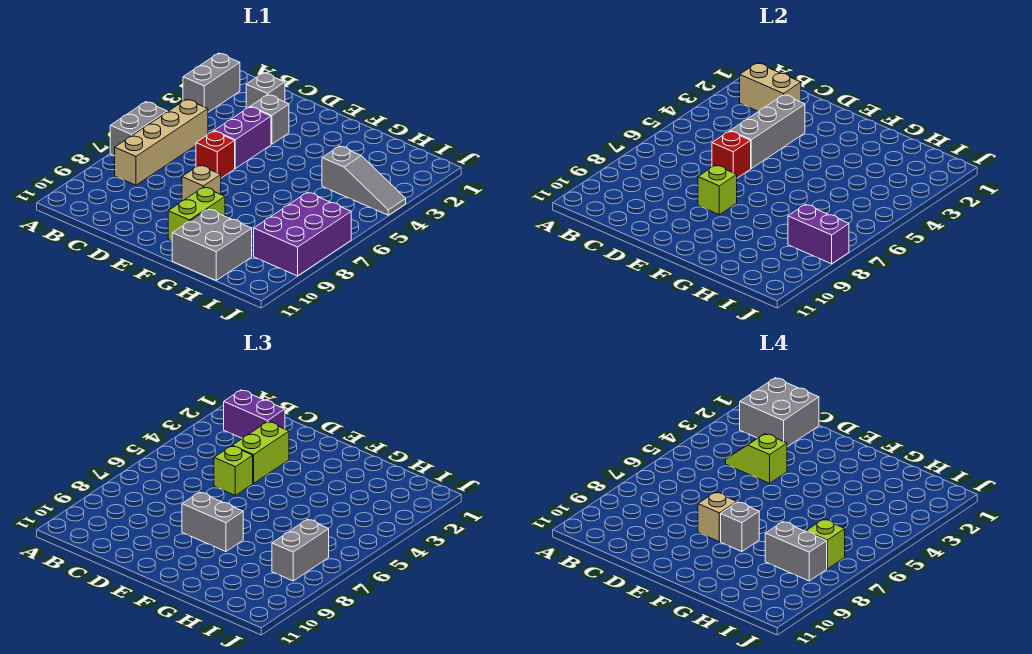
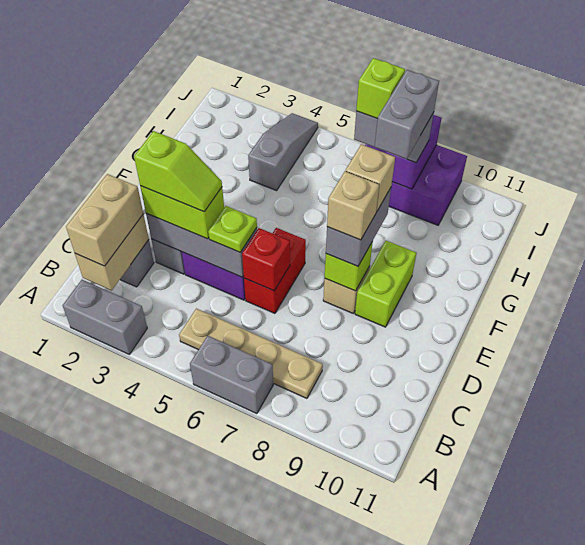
grey brick B1:C2 level 4 -> none
purple brick B2:C2 level 3 -> tan brick B2:C2 level 3
tan brick B5:B8 level 1 -> tan plate B5:B8 level 1
lime slope C4:D4 level 4 top D -> lime slope D3:D4 level 4 top 3
lime brick D5 level 3 -> lime plate D5 level 3
red brick D6 level 1 -> red brick D6:E6 level 1
grey brick F8 level 4 -> tan brick F8 level 4
lime brick F9:F10 level 1 -> lime brick E9:F9 level 1
grey brick G10:H11 level 1 -> none

